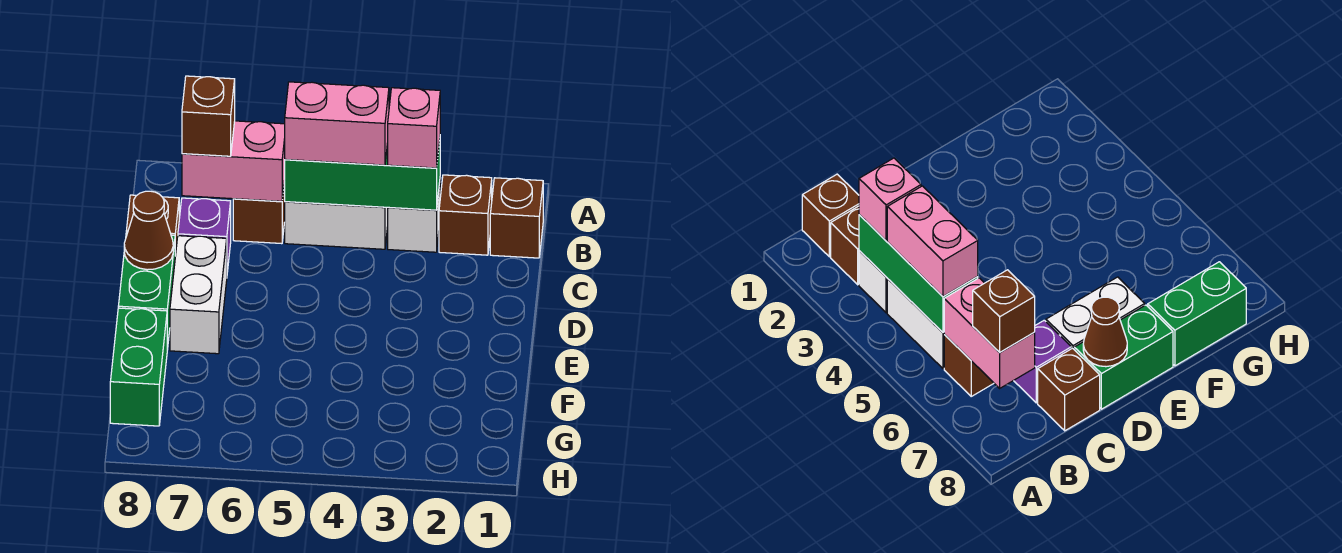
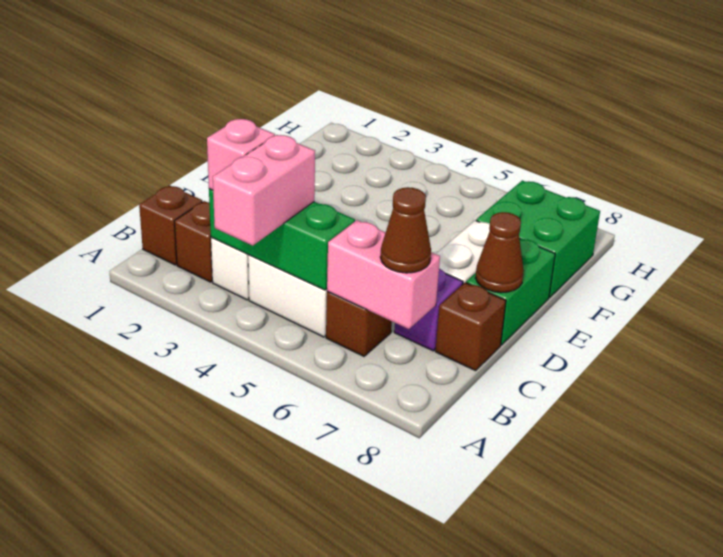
pink brick B4:B5 level 3 -> pink brick A4:B4 level 3
brown brick B7 level 3 -> brown cone B7 level 3
green brick F8:G8 level 1 -> green brick F7:G8 level 1

